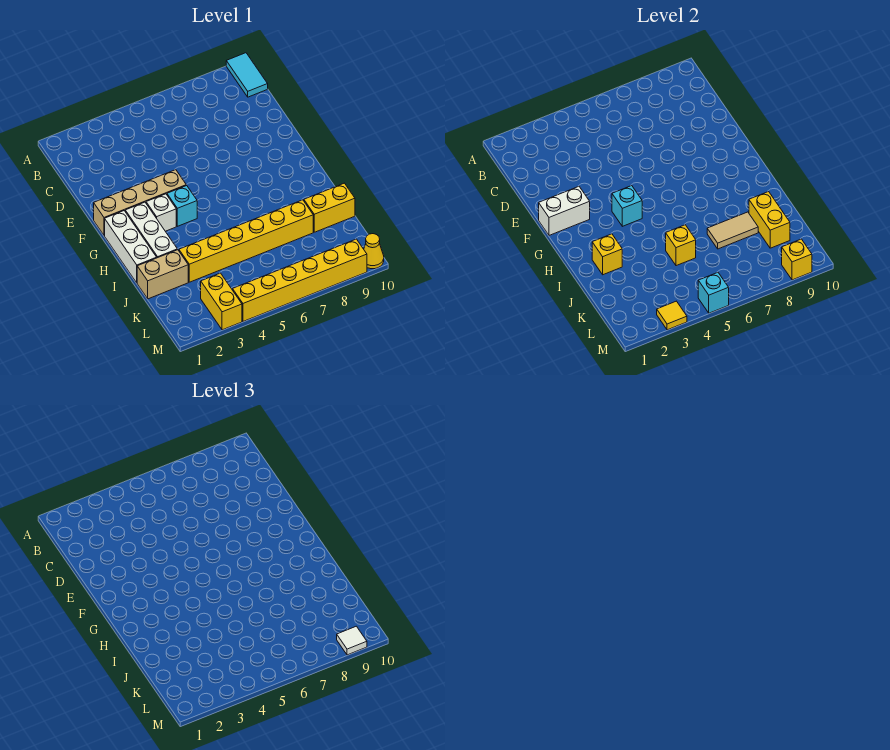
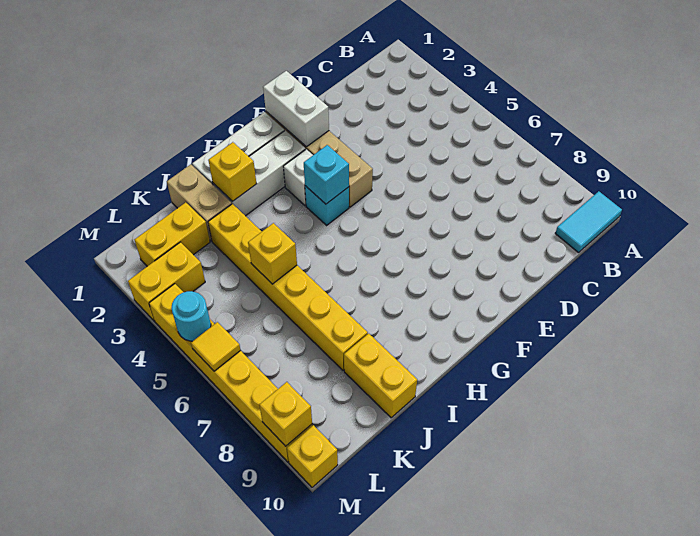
tan tile J7:J8 level 2 -> none
yellow brick J9:K9 level 2 -> yellow brick K2:L2 level 1
yellow tile M3 level 2 -> yellow tile M6 level 2
cyan brick M5 level 2 -> cyan round brick M5 level 2
white tile M9 level 3 -> none
yellow cone M10 level 1 -> yellow brick M10 level 1

